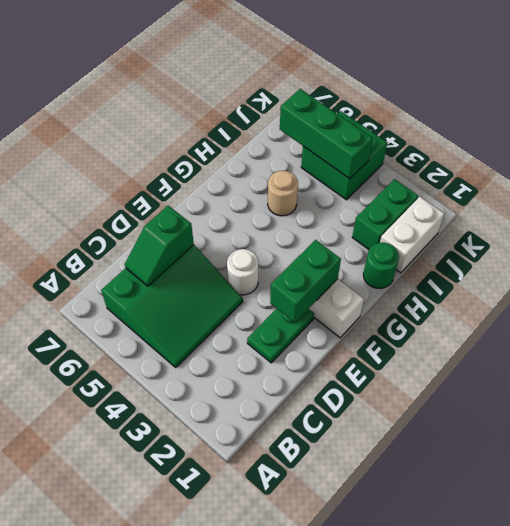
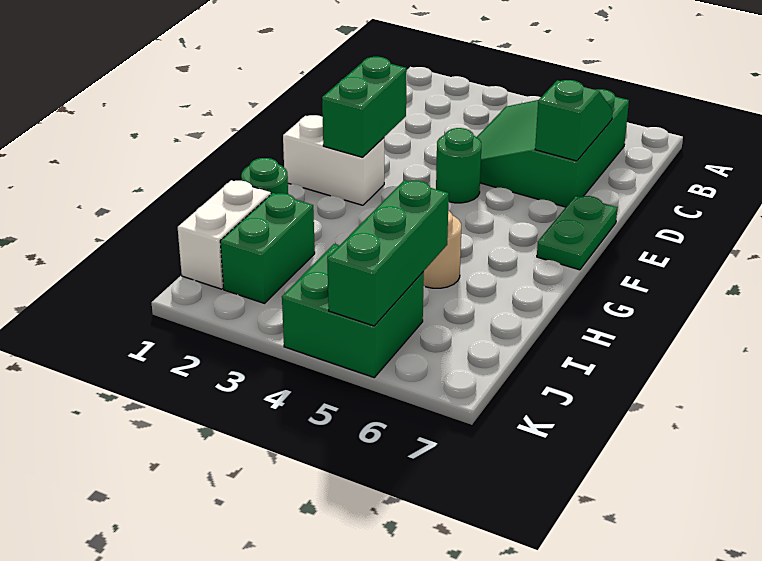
green plate D2:E2 level 1 -> green plate E7:F7 level 1
white round brick E4 level 1 -> green round brick E4 level 1
green brick J4:J6 level 2 -> green brick I5:K5 level 2

